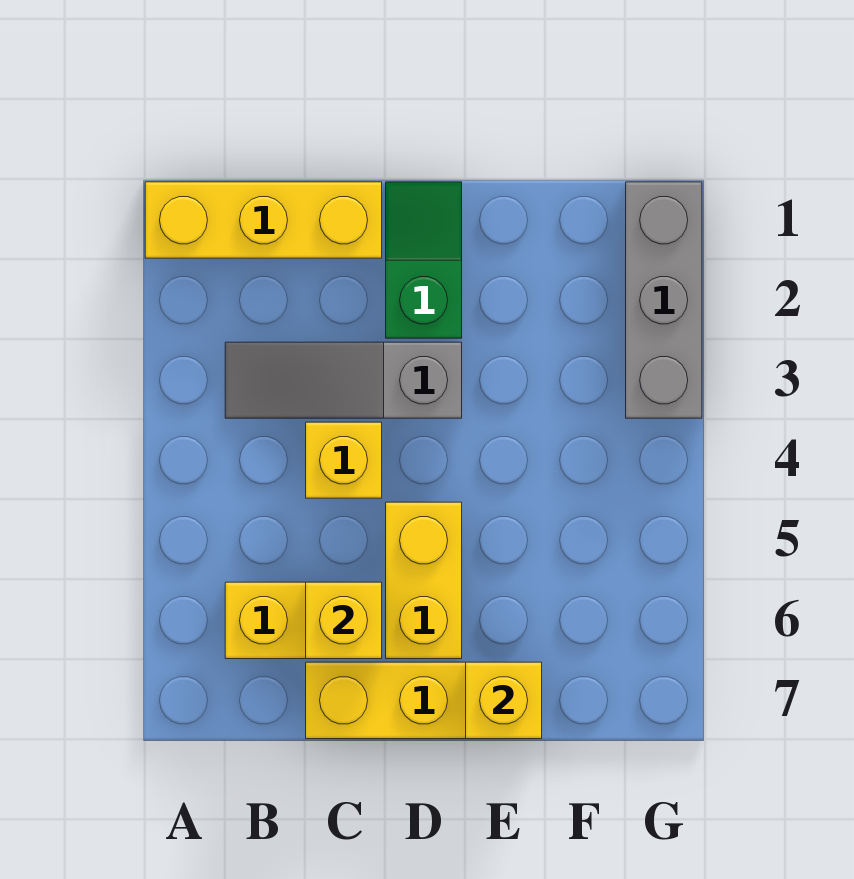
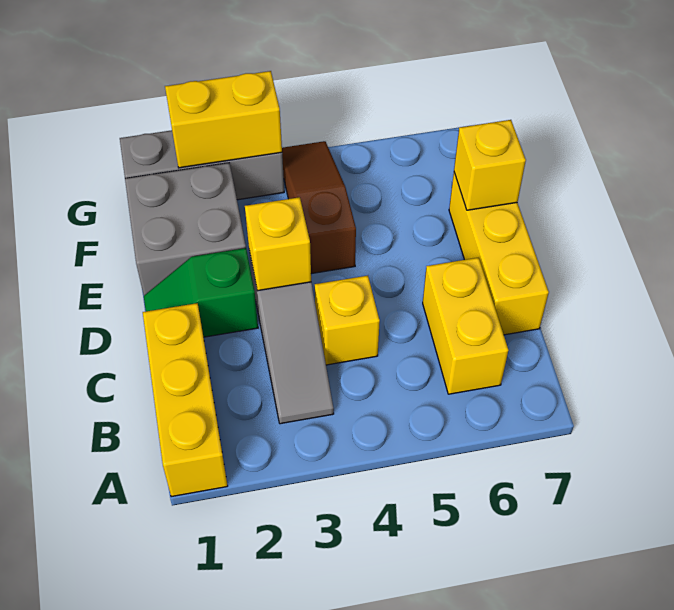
yellow brick C6 level 2 -> yellow brick D3 level 2
yellow brick D5:D6 level 1 -> yellow brick G2:G3 level 2
none -> grey brick E1:F2 level 1
none -> brown slope E4:G4 level 1 top E

